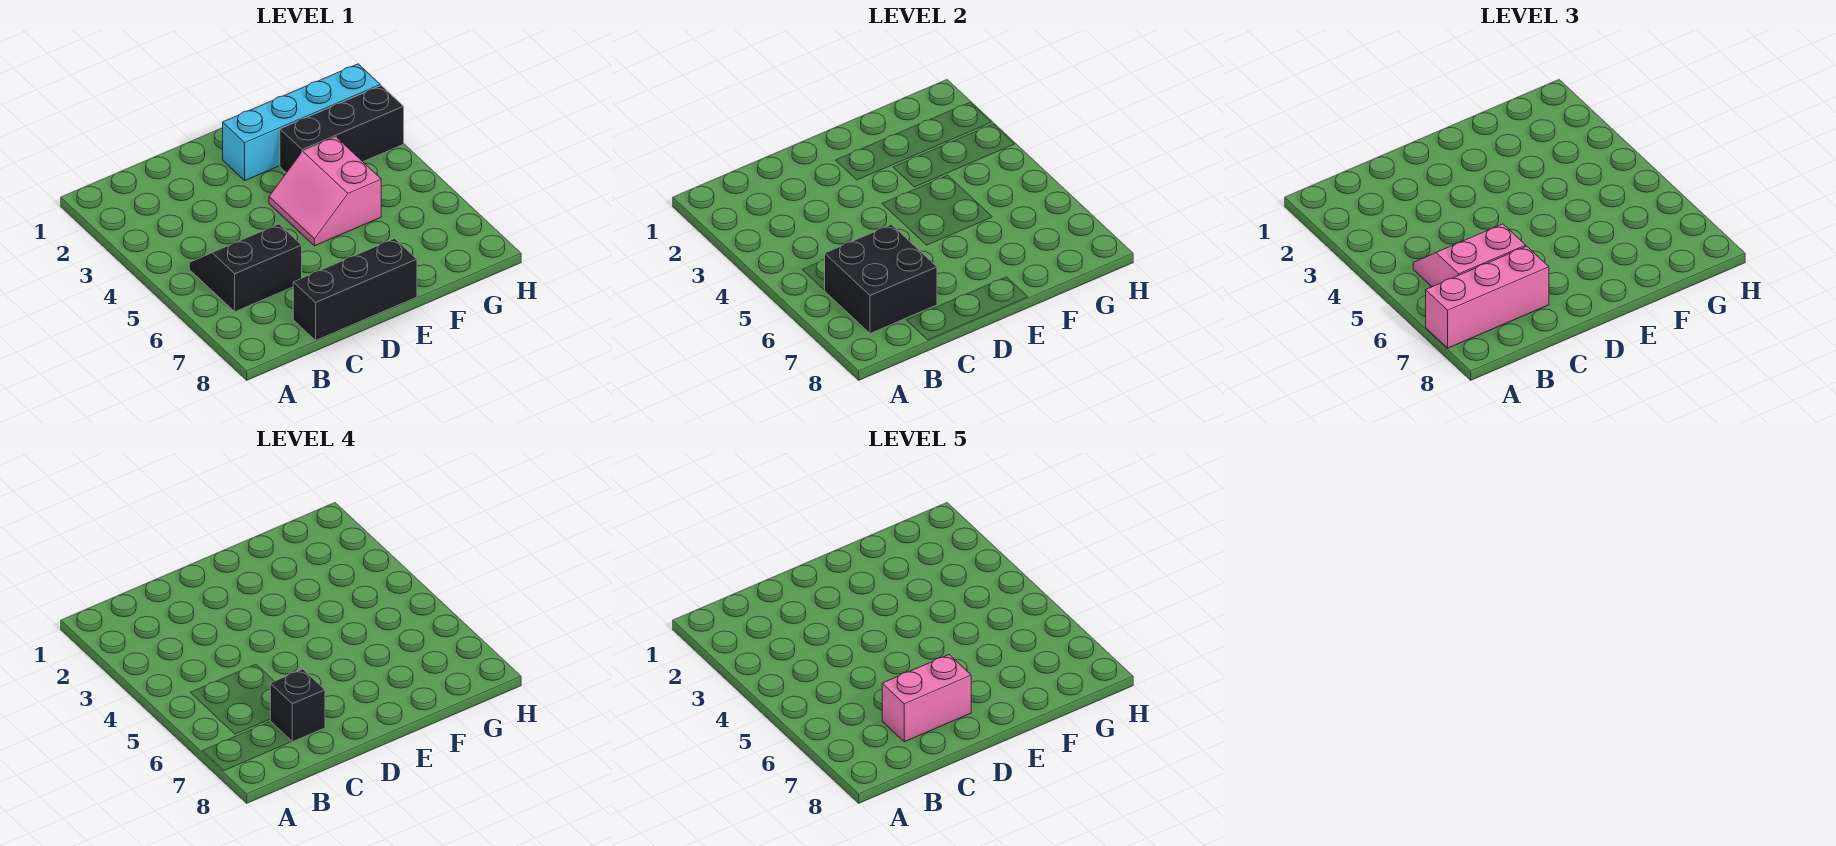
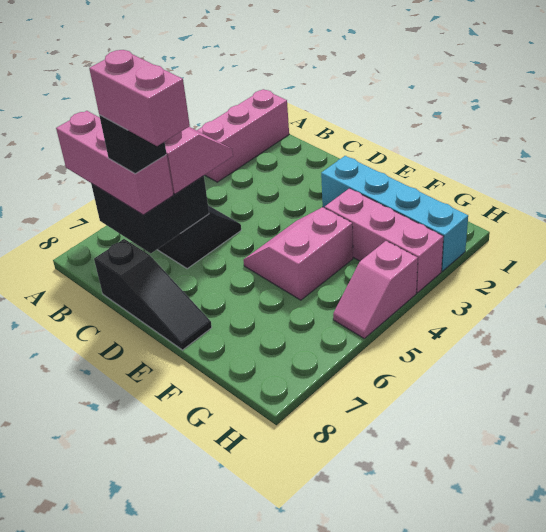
none -> pink brick A1:A3 level 1
black brick C8:E8 level 1 -> black slope C8:E8 level 1 top C
black brick F3:H3 level 1 -> pink brick F3:H3 level 1
none -> pink slope H4:H5 level 1 top 4

